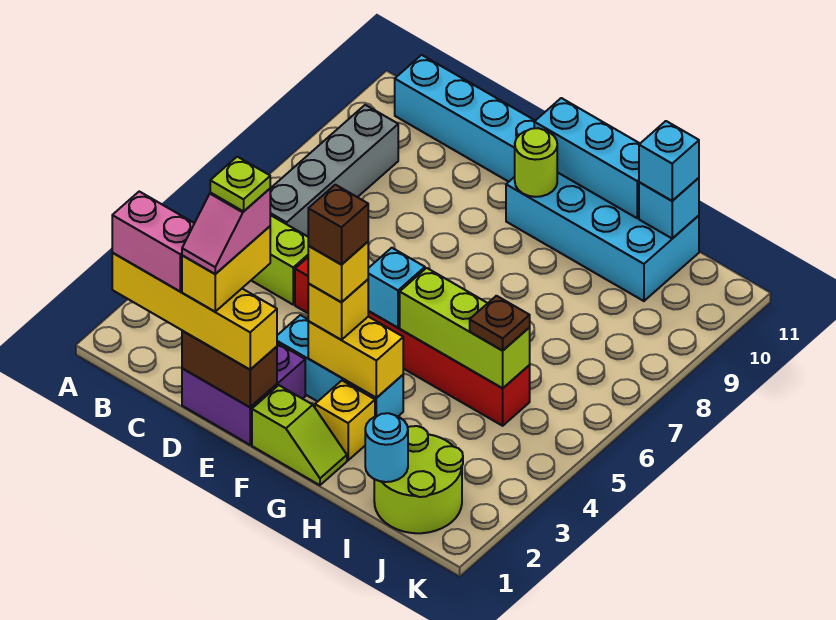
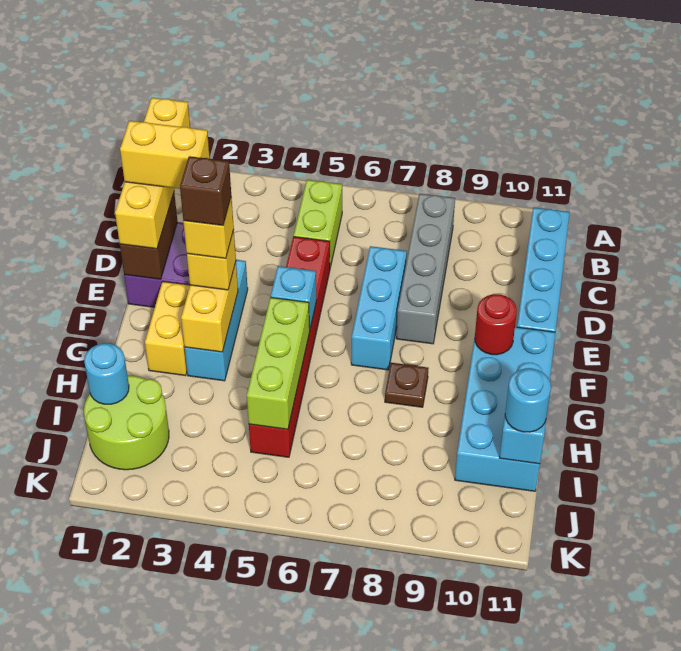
pink brick B1:C1 level 4 -> none
grey brick B6:B9 level 1 -> grey brick B8:E8 level 1
pink slope D1:D2 level 5 top 2 -> none
lime plate D2 level 6 -> none
lime slope F1:G1 level 1 top F -> none
lime round brick F10 level 2 -> red round brick F10 level 2
cyan brick F11:H11 level 2 -> cyan brick D7:F7 level 1
yellow brick G2 level 1 -> yellow brick F2:G2 level 1
brown plate I5 level 3 -> brown plate G8 level 1
cyan brick I11 level 3 -> cyan round brick I11 level 3

